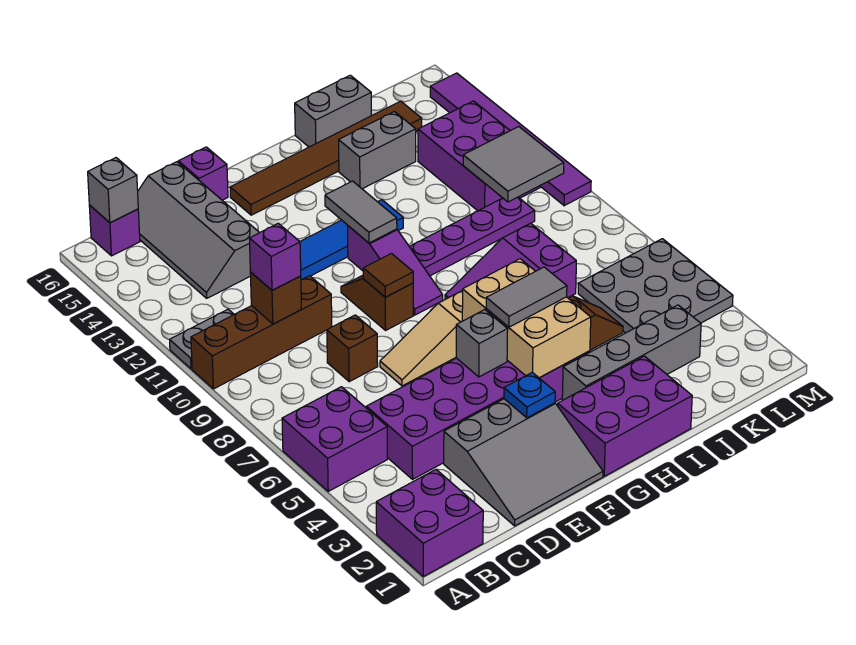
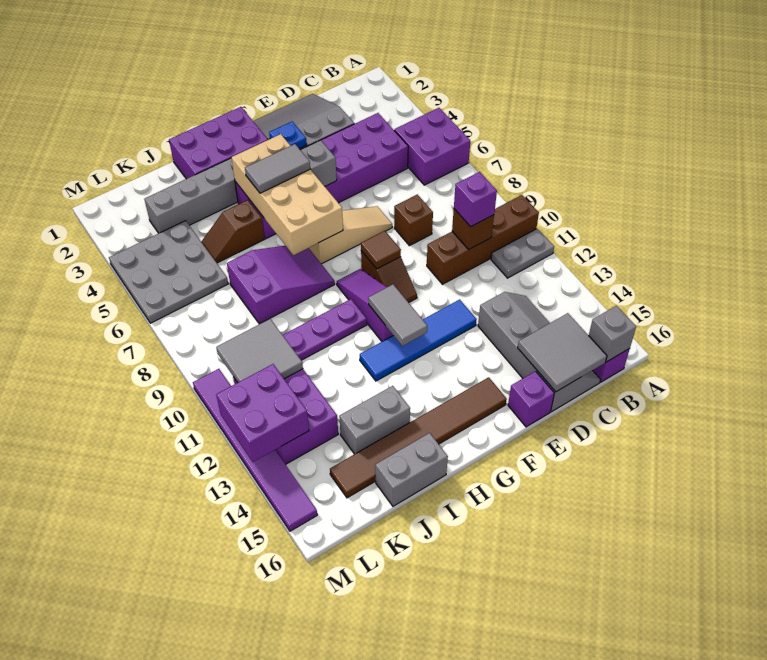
purple brick A1:B2 level 1 -> purple brick L12:M13 level 2
none -> grey tile C15:D16 level 2
tan brick G4:H6 level 2 -> tan brick G4:H7 level 2

